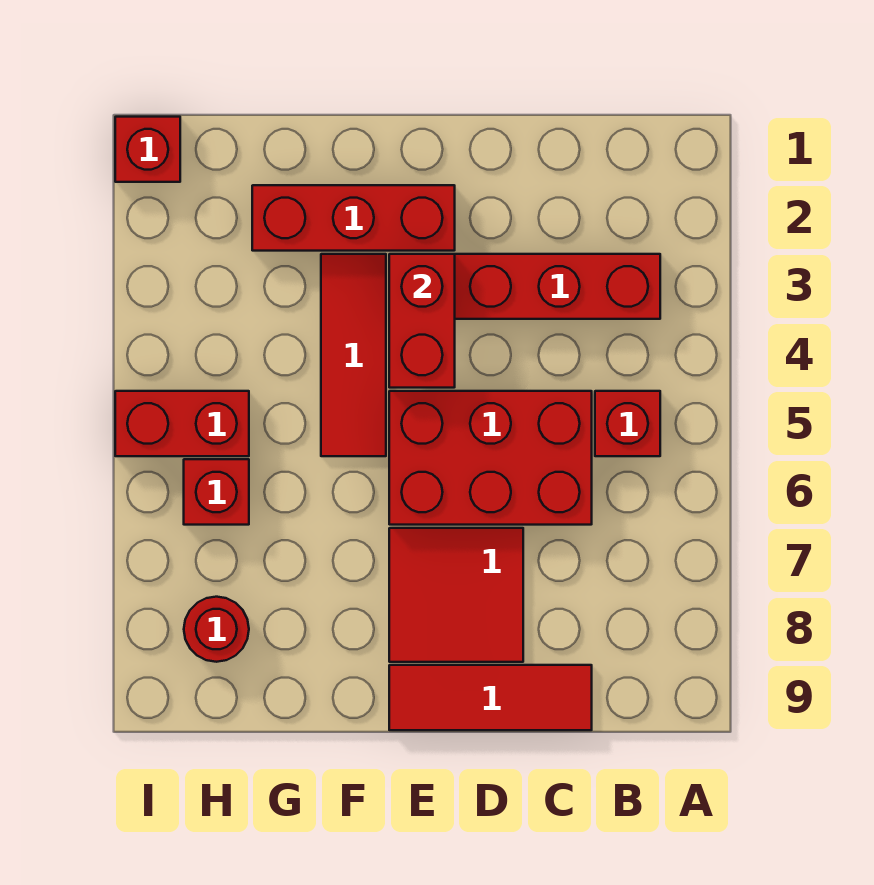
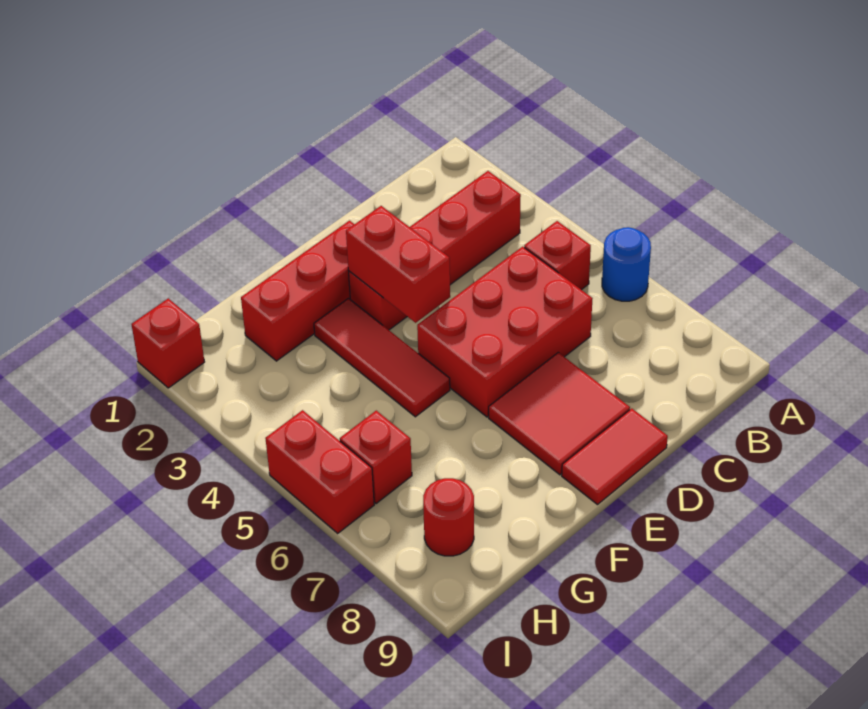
none -> blue round brick A6 level 1
red tile C9:E9 level 1 -> red tile D9:E9 level 1
red brick H5:I5 level 1 -> red brick I5:I6 level 1

